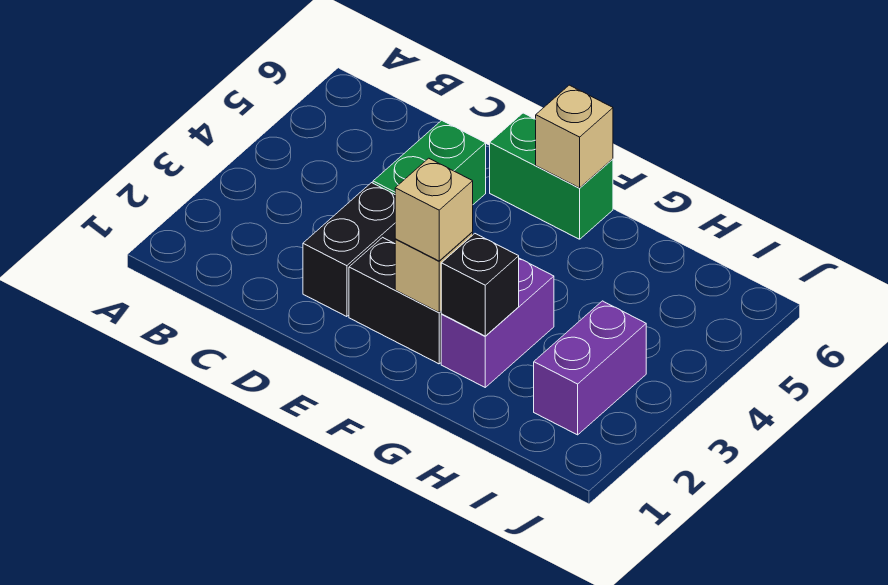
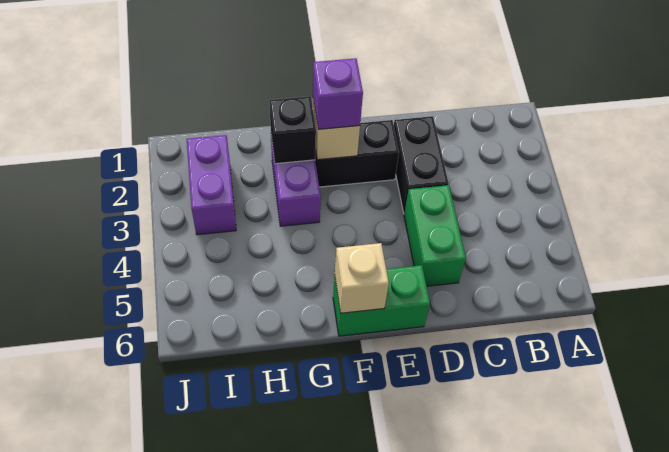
tan brick F2 level 3 -> purple brick F2 level 3

